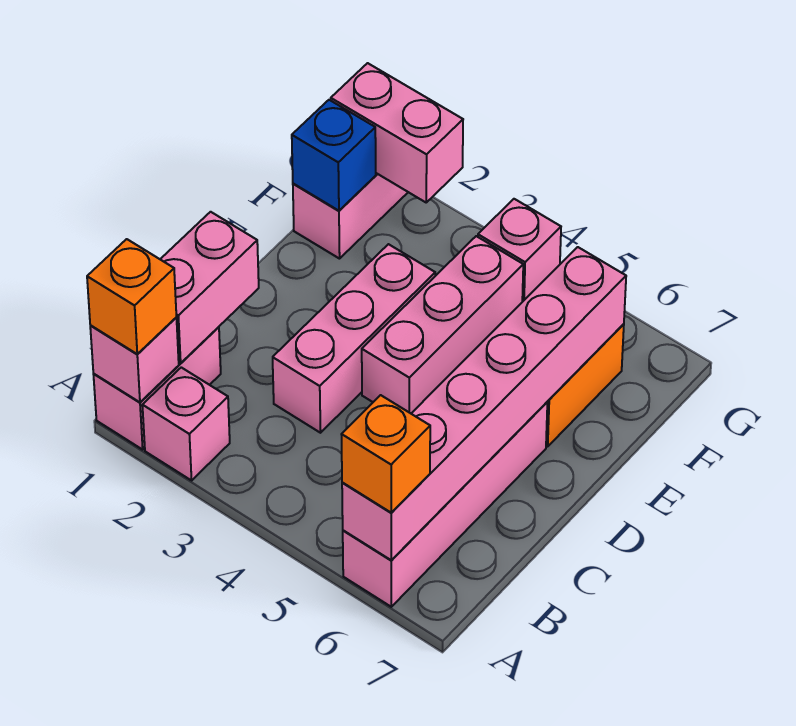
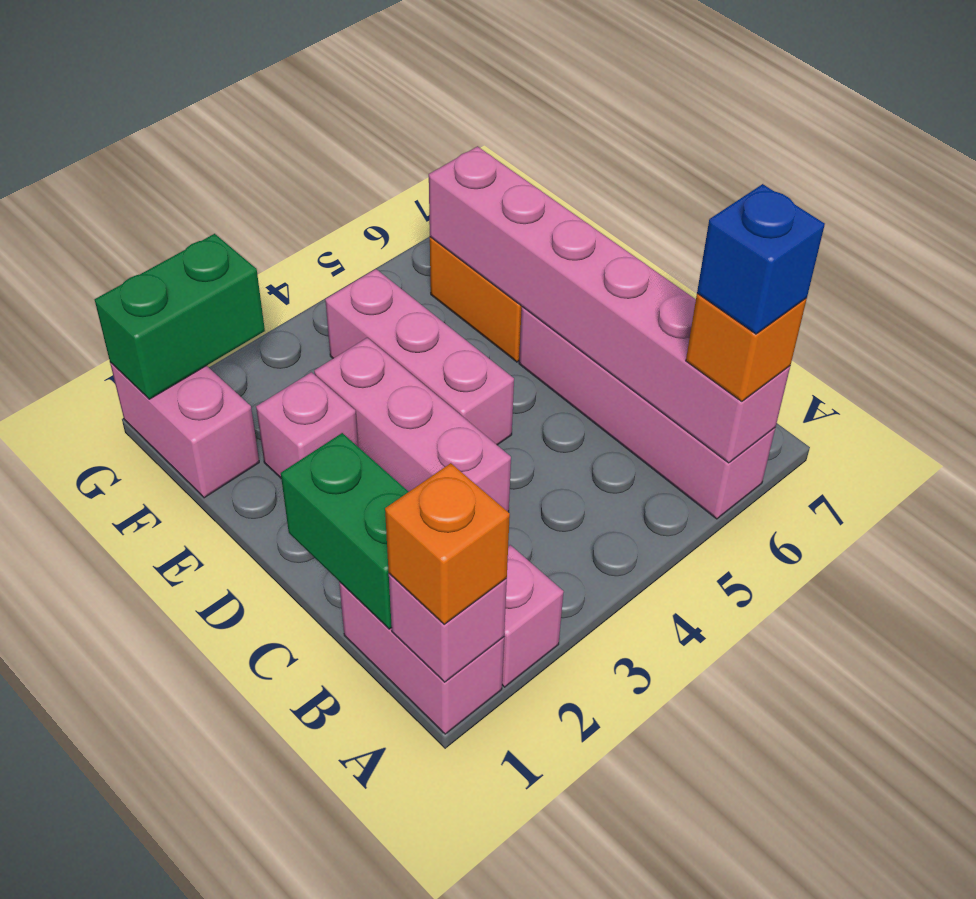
pink brick B1:C1 level 2 -> green brick B1:C1 level 2
blue brick F1 level 2 -> blue brick A6 level 4
pink brick G1:G2 level 2 -> green brick G1:G2 level 2
pink brick G4 level 1 -> pink brick E2 level 1

